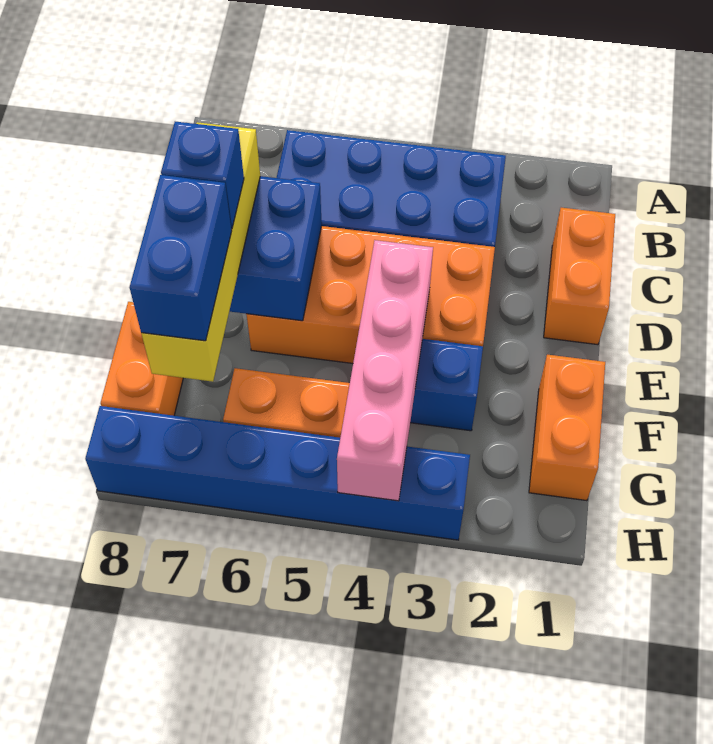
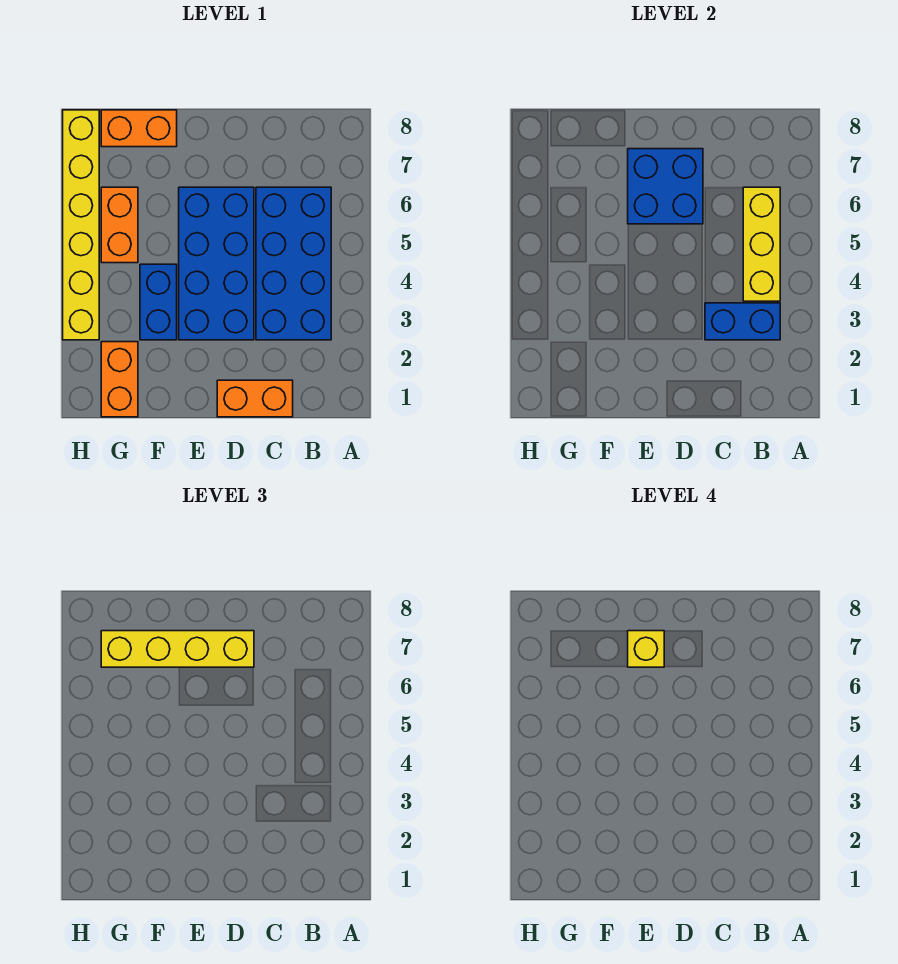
none -> yellow brick B4:B6 level 2
orange brick D3:E6 level 1 -> blue brick D3:E6 level 1
pink brick E4:H4 level 2 -> none
blue brick E7 level 4 -> yellow brick E7 level 4
orange brick F1:G1 level 1 -> orange brick G1:G2 level 1
blue brick F7:G7 level 4 -> blue brick B3:C3 level 2
blue brick H3:H8 level 1 -> yellow brick H3:H8 level 1

